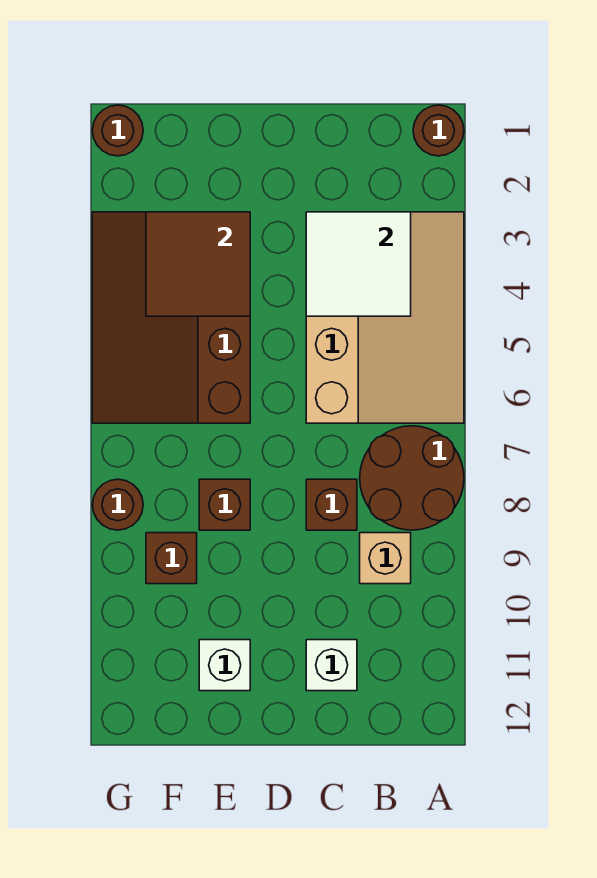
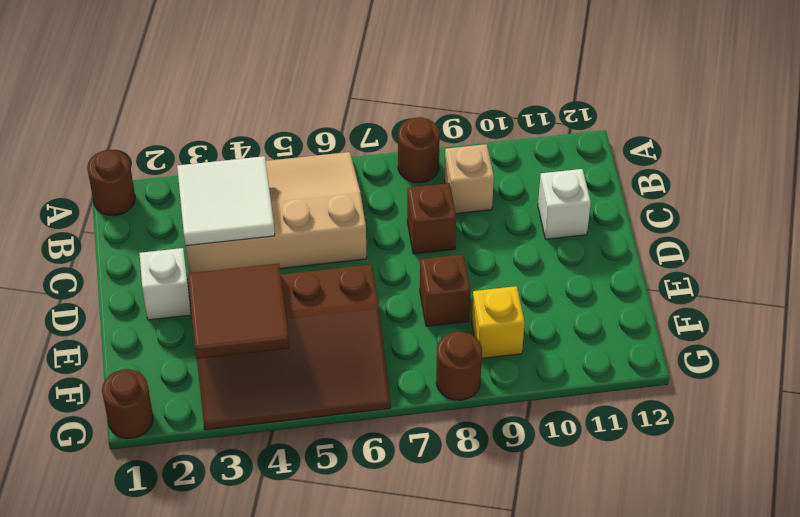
brown round brick A7:B8 level 1 -> brown round brick A8 level 1
white brick E11 level 1 -> white brick D2 level 1
brown brick F9 level 1 -> yellow brick F9 level 1

